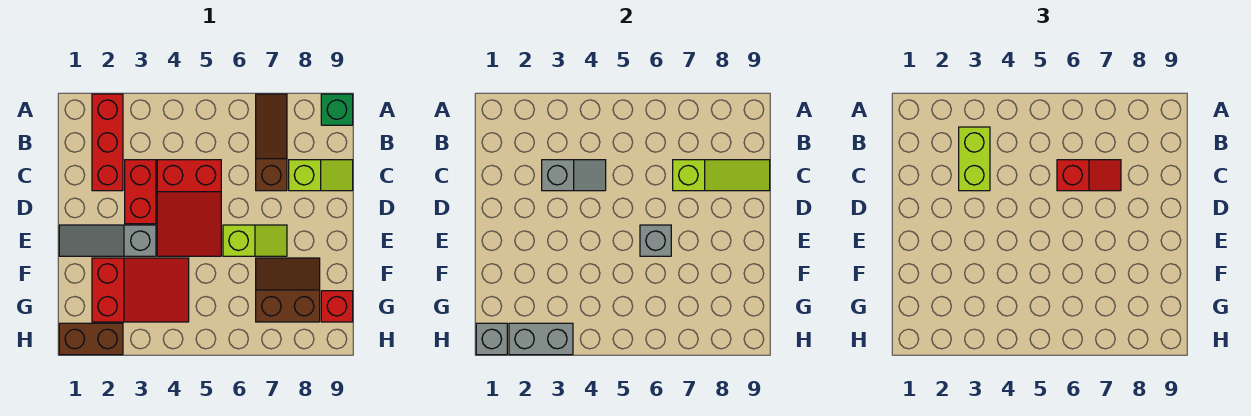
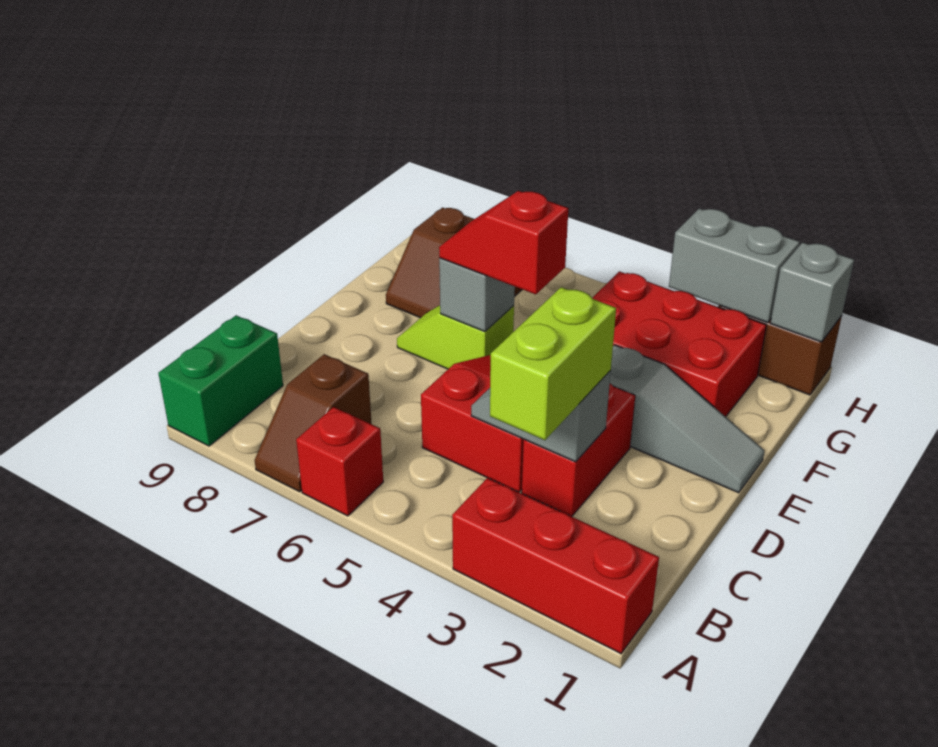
red brick A2:C2 level 1 -> red brick A1:A3 level 1
brown slope A7:C7 level 1 top C -> brown slope A7:B7 level 1 top B
green brick A9 level 1 -> green brick A9:B9 level 1
red slope C6:C7 level 3 top 6 -> red slope E5:E6 level 3 top 5
lime slope C7:C9 level 2 top 7 -> none
lime slope C8:C9 level 1 top 8 -> none
red slope F2:G4 level 1 top 2 -> red brick F2:G4 level 1
red brick G9 level 1 -> red brick A6 level 1

